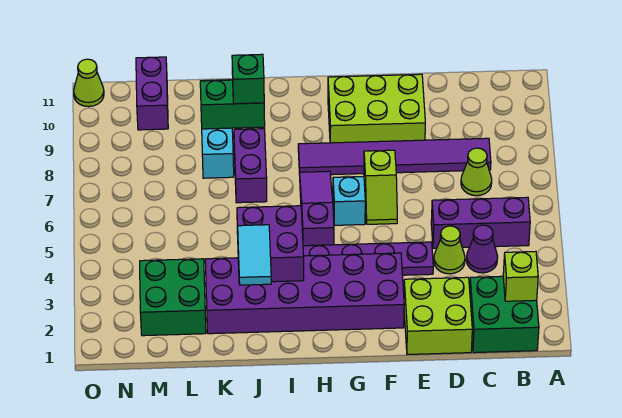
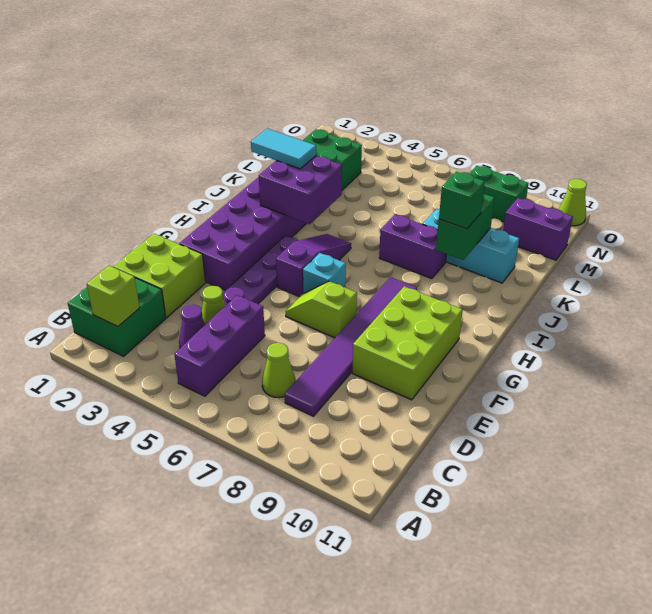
purple slope H5:H7 level 1 top 5 -> purple slope G5:I5 level 1 top G
none -> green brick N8:N9 level 1

